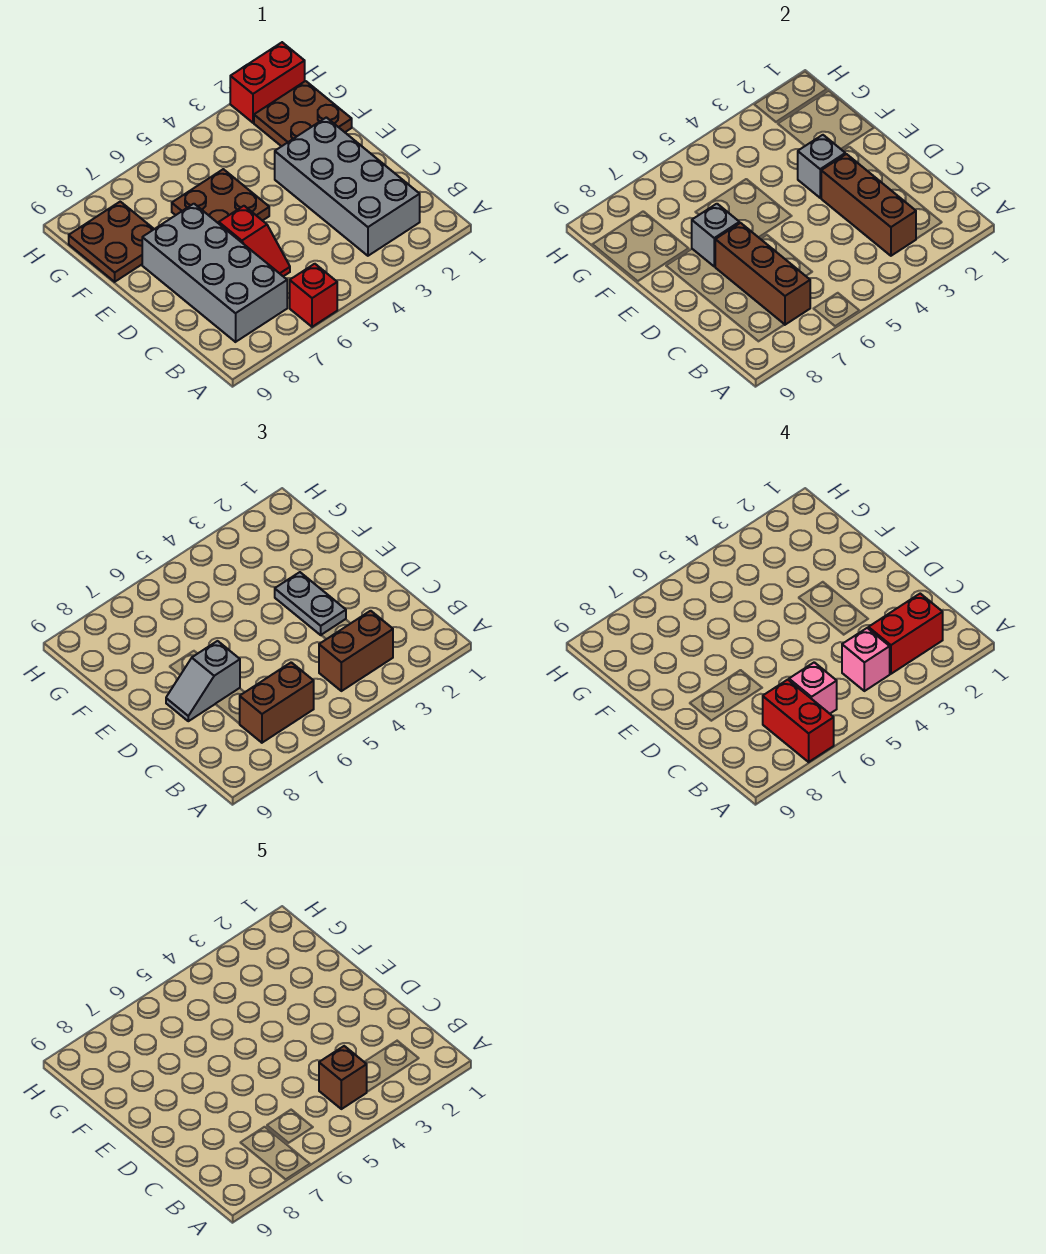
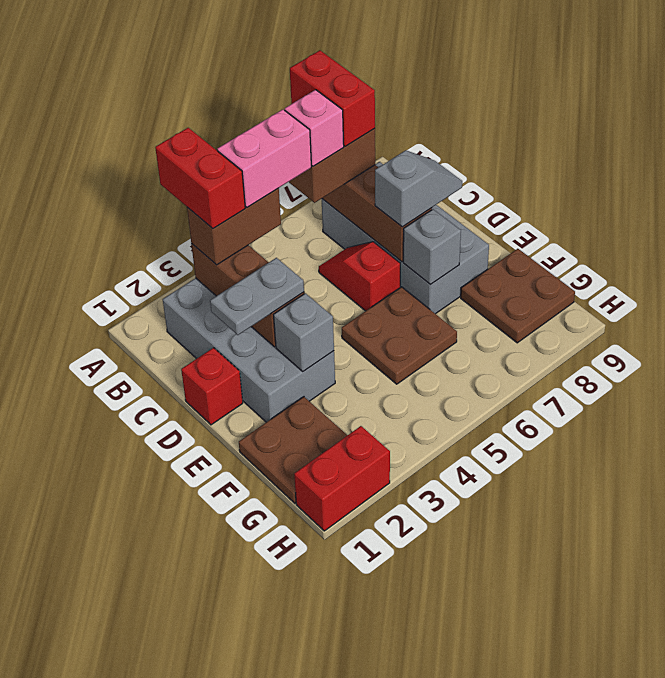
red brick A6 level 1 -> red brick D1 level 1
red brick B2:B3 level 4 -> red brick A3:B3 level 4
pink brick B4 level 4 -> pink brick B4:B5 level 4
brown brick B4 level 5 -> none
grey plate D3:E3 level 3 -> grey plate D2:D3 level 3

